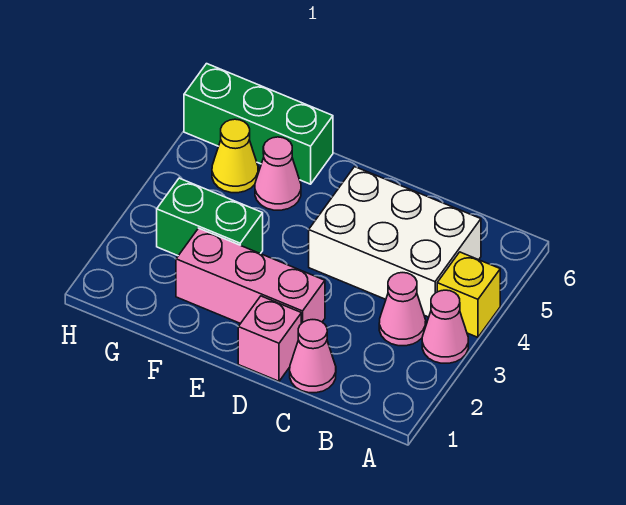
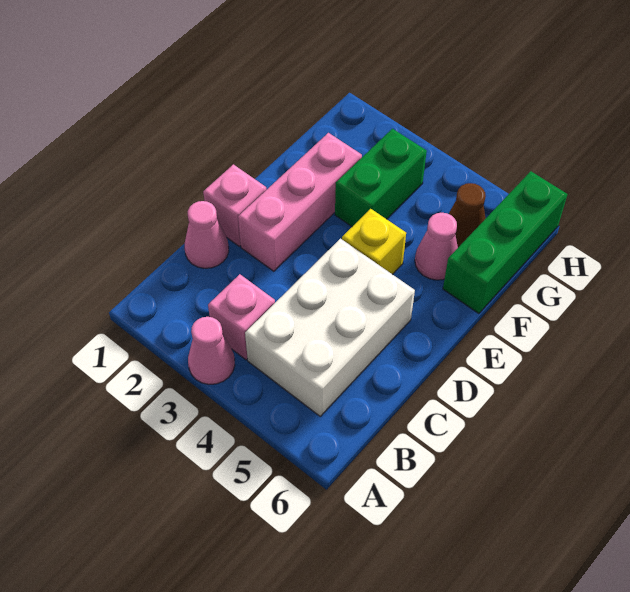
yellow brick A4 level 1 -> yellow brick E4 level 1
pink cone B3 level 1 -> pink brick B3 level 1
yellow cone G5 level 1 -> brown cone G5 level 1

